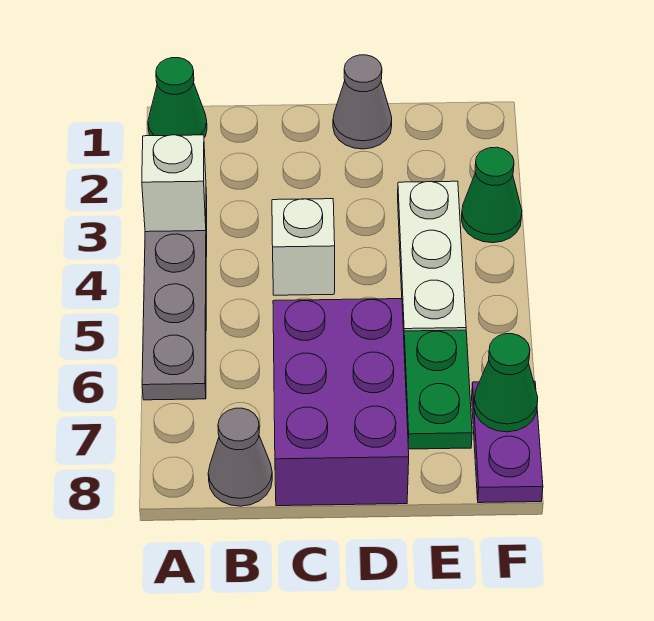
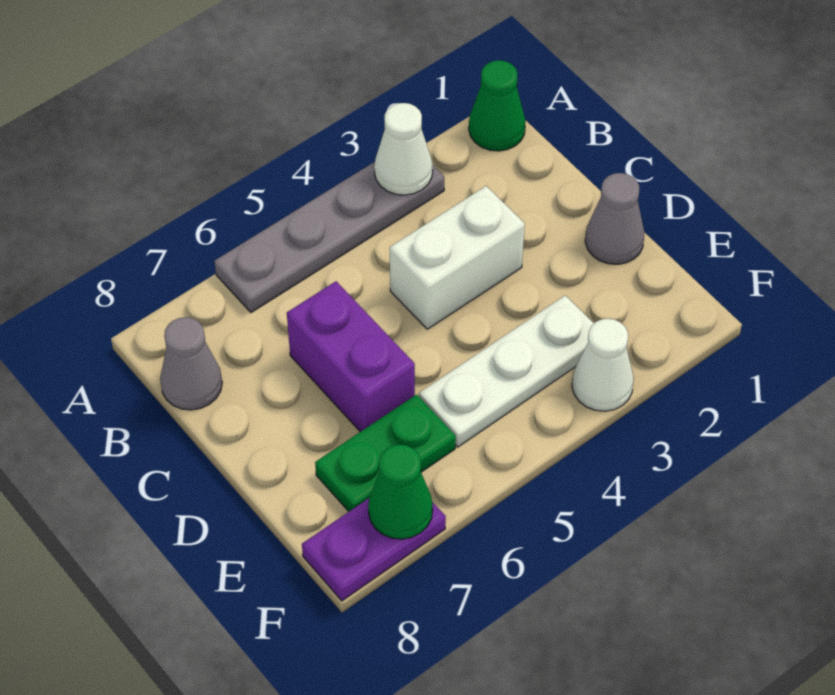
white brick A3 level 2 -> white cone A3 level 2
white brick C4 level 1 -> white brick C3:C4 level 1
purple brick C6:D8 level 1 -> purple brick C6:D6 level 1
green cone F3 level 1 -> white cone F3 level 1

